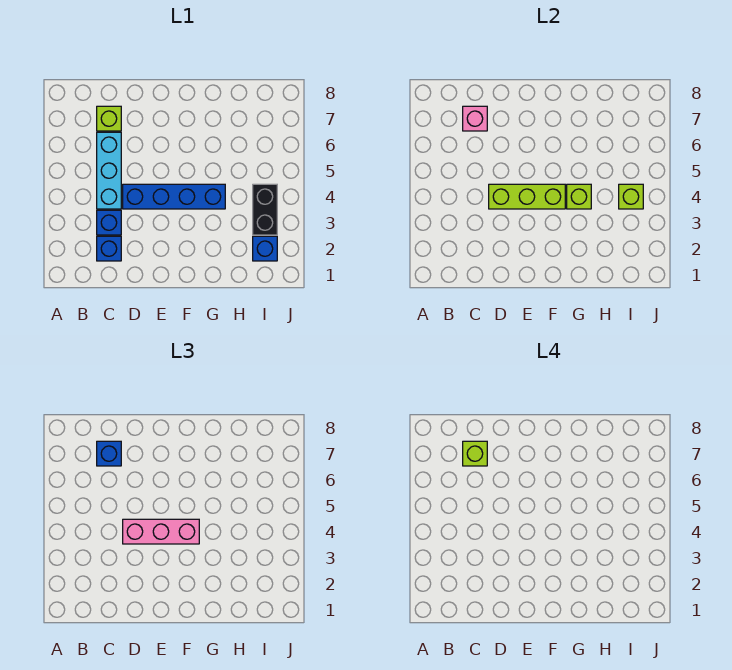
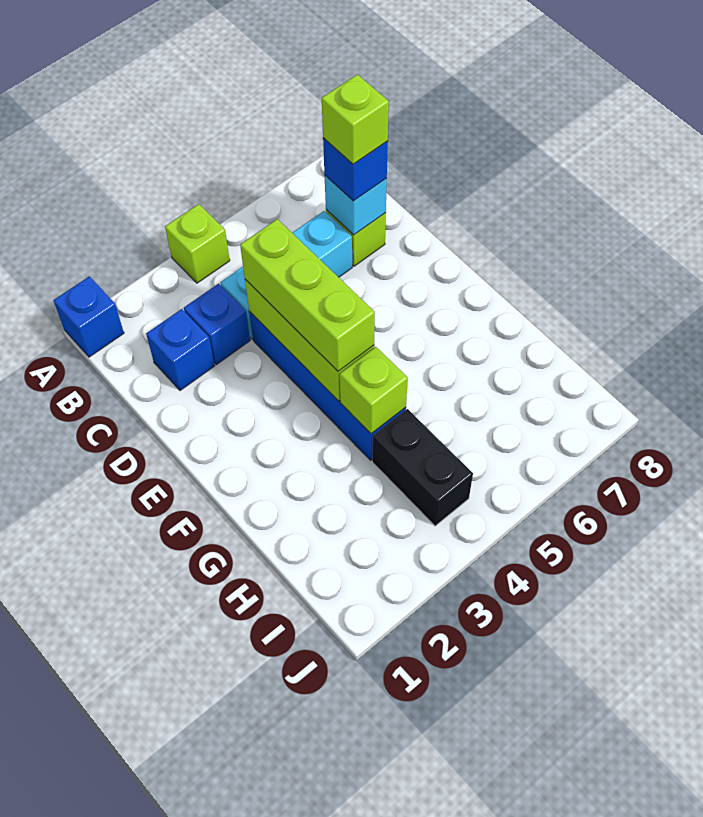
pink brick C7 level 2 -> cyan brick C7 level 2
pink brick D4:F4 level 3 -> lime brick D4:F4 level 3
blue brick I2 level 1 -> blue brick A1 level 1
black brick I3:I4 level 1 -> black brick H4:I4 level 1
lime brick I4 level 2 -> lime brick A4 level 1

